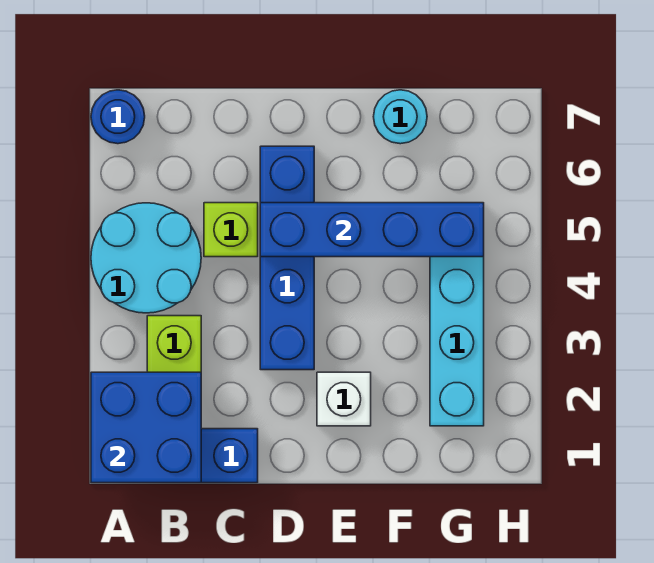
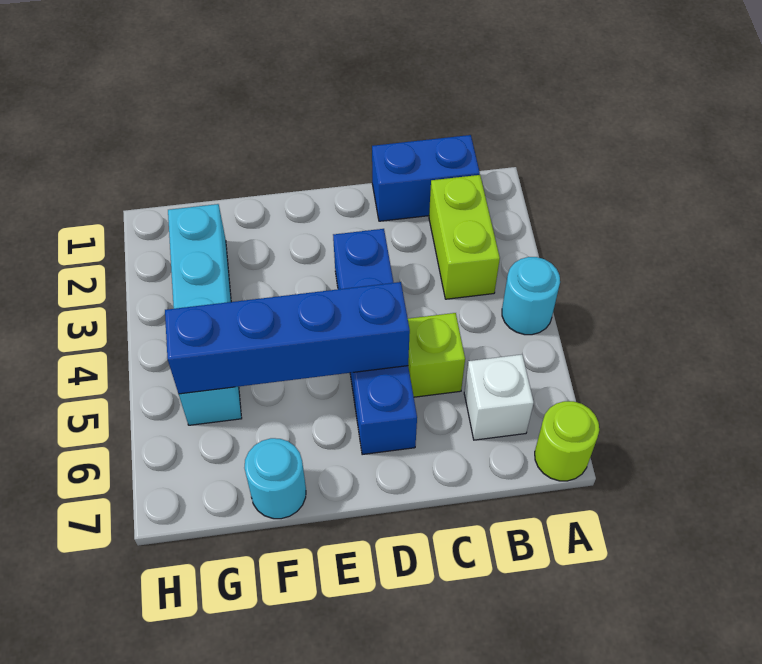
blue brick A1:B2 level 2 -> none
cyan round brick A4:B5 level 1 -> cyan round brick A4 level 1
blue round brick A7 level 1 -> lime round brick A7 level 1
white brick E2 level 1 -> white brick B6 level 1

